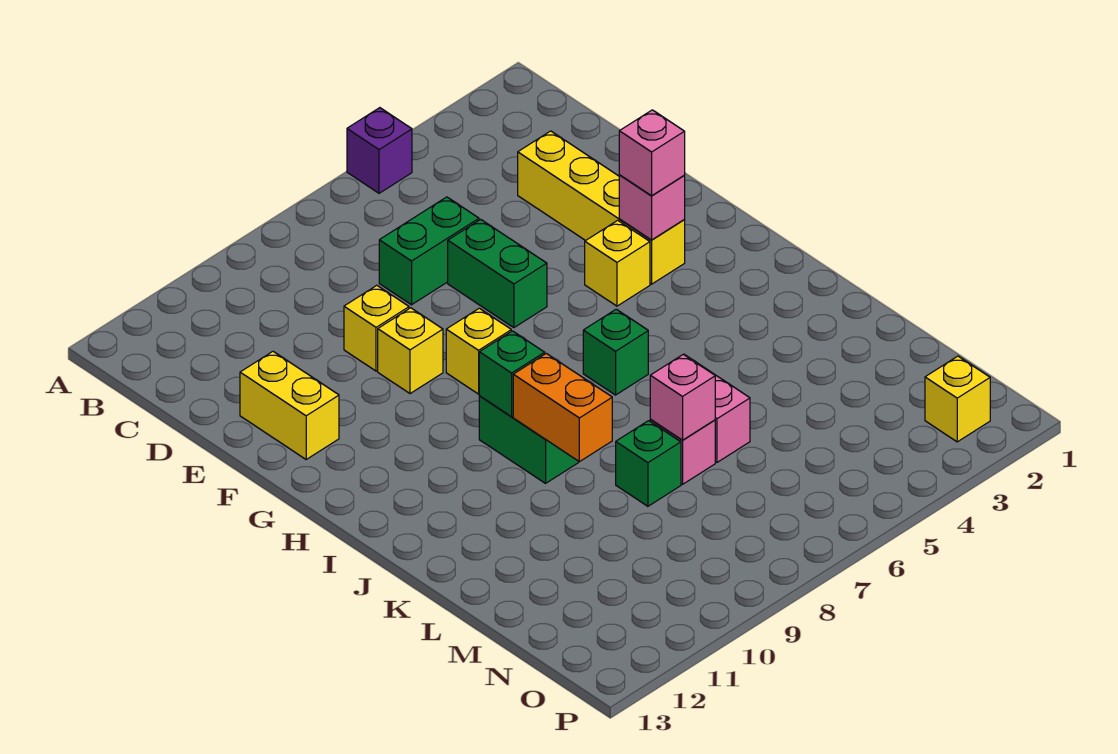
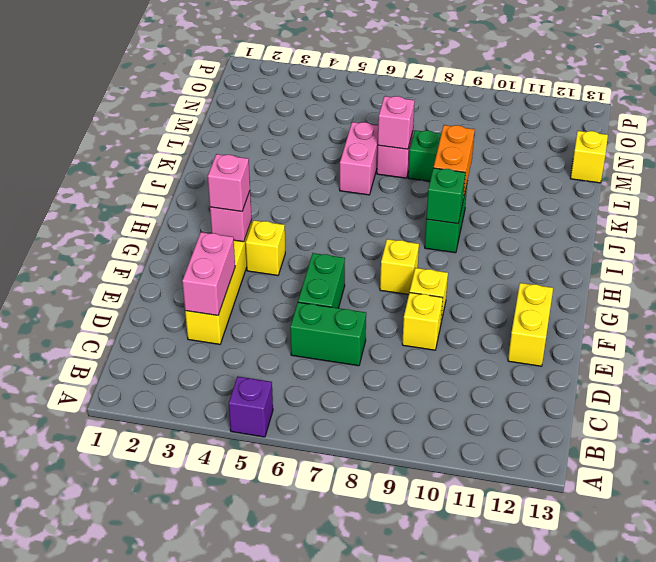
none -> pink brick D3:E3 level 2
green brick I6 level 1 -> none
yellow brick O2 level 1 -> yellow brick M13 level 1

